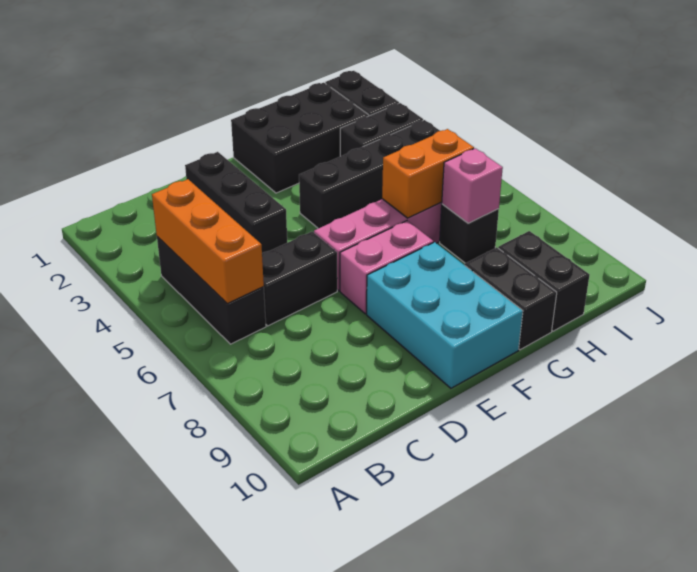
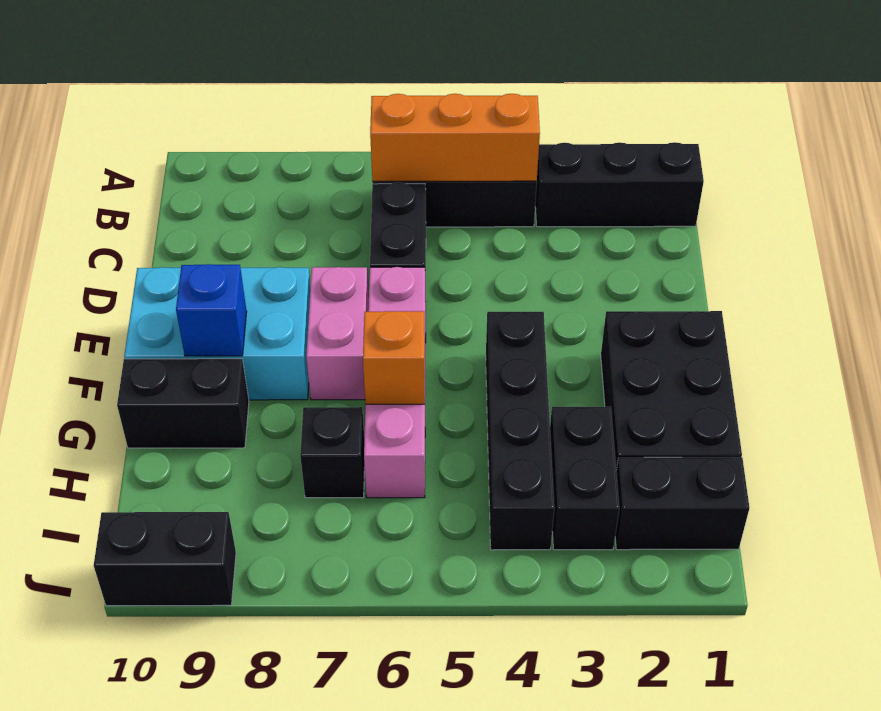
black brick D2:D4 level 1 -> black brick B1:B3 level 1
none -> blue brick F9 level 2
orange brick G6:H6 level 2 -> orange brick G6 level 2
pink brick H7 level 2 -> none
black brick H9:H10 level 1 -> black brick J9:J10 level 1

